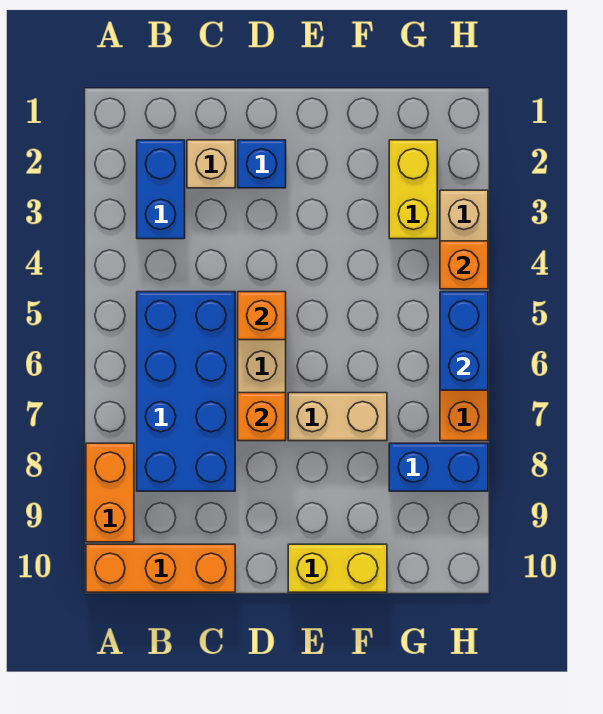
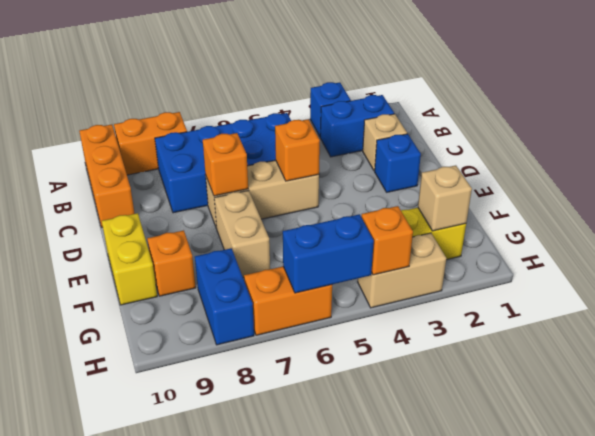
none -> blue brick A3 level 1
none -> orange brick F9 level 1
none -> tan brick G2 level 2

